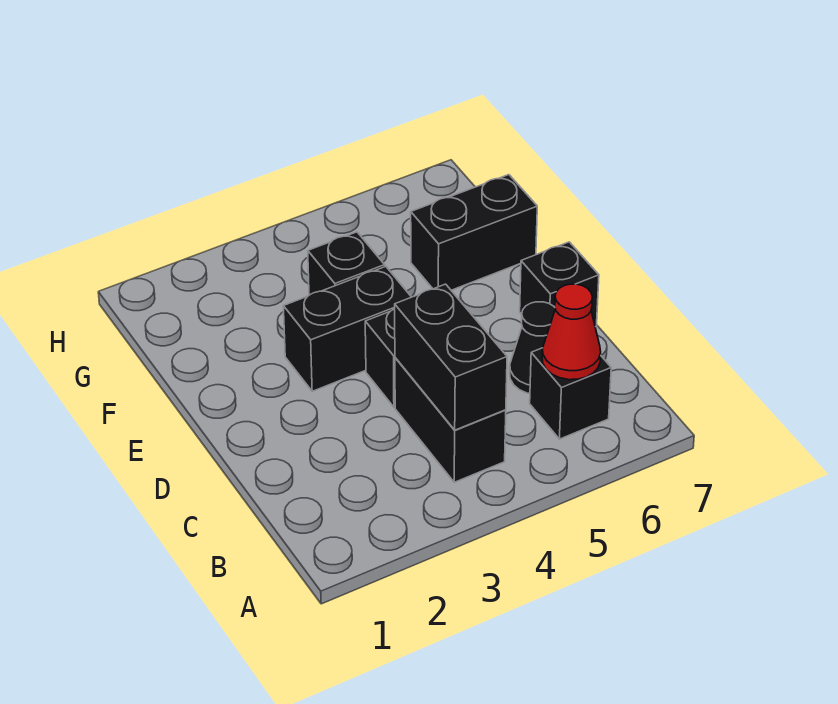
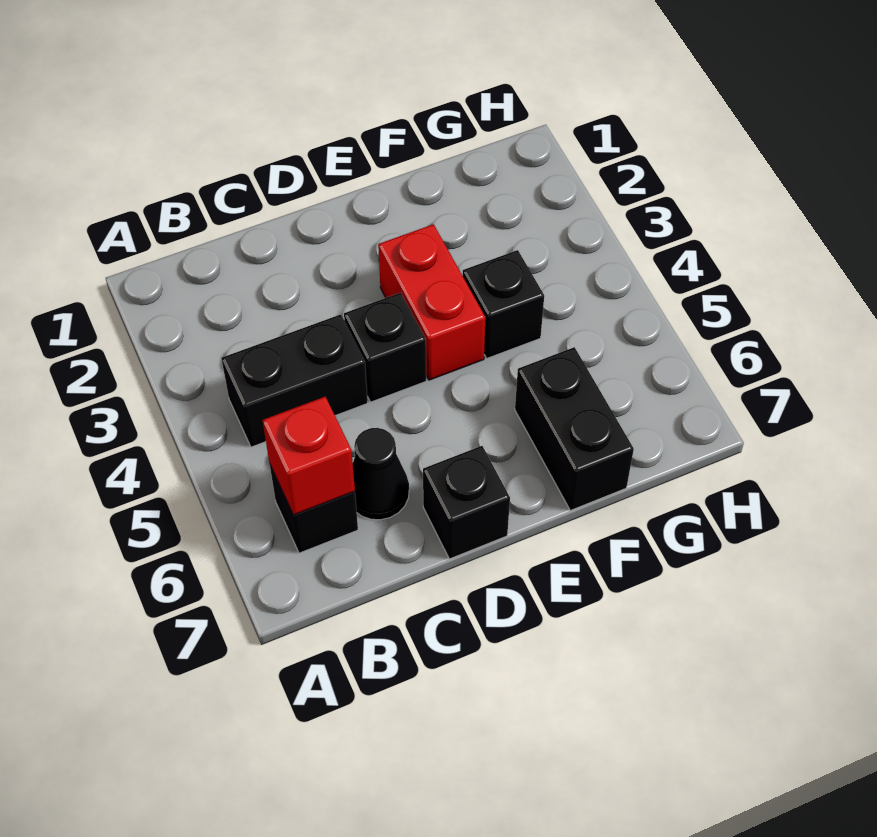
black brick B4:C4 level 2 -> none
red cone B6 level 2 -> red brick B6 level 2
black brick E3:E4 level 1 -> red brick E3:E4 level 1

